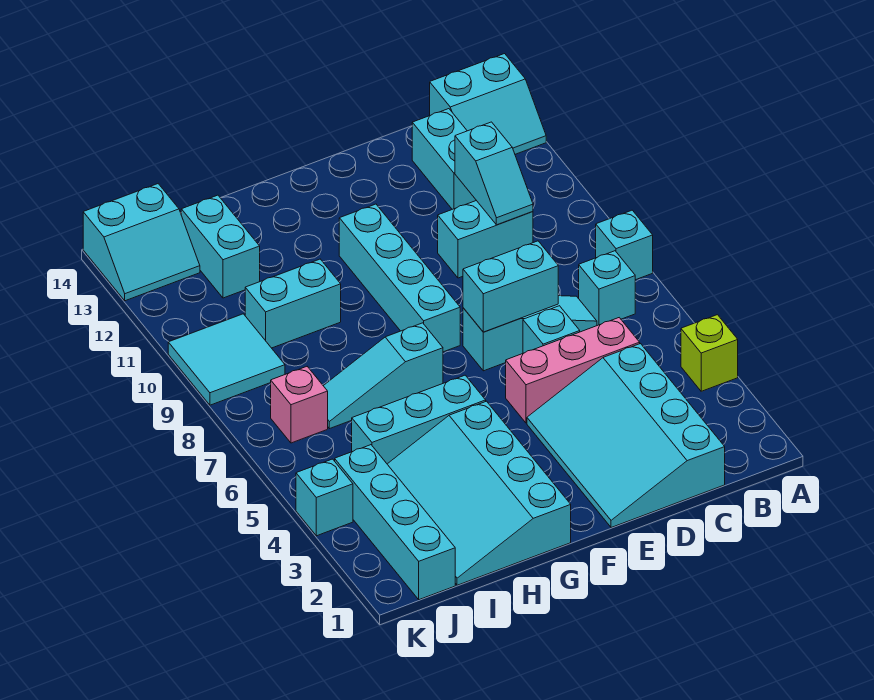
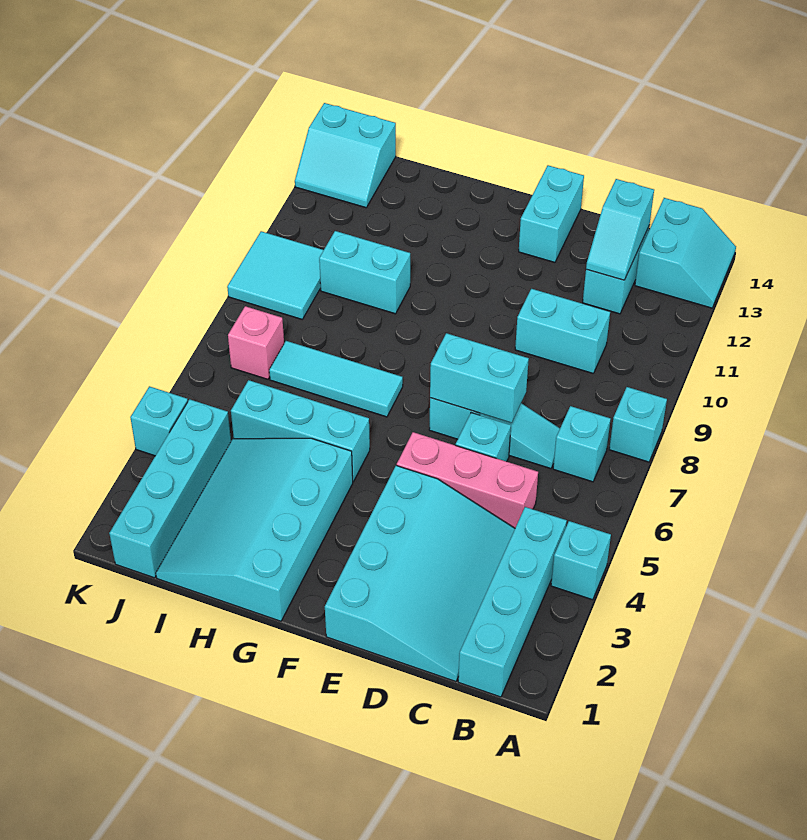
lime brick A4 level 1 -> cyan brick A4 level 1
cyan slope A13:B14 level 1 top 14 -> cyan slope A13:B14 level 1 top B
cyan slope C1:E4 level 1 top C -> cyan slope C1:E4 level 1 top E
cyan slope C10:C11 level 2 top 11 -> cyan slope C12:C13 level 2 top 13
cyan brick F8:F11 level 1 -> cyan brick B1:B4 level 1
cyan slope G7:I7 level 1 top G -> cyan tile G7:I7 level 1
cyan brick I12:I13 level 1 -> cyan brick E13:E14 level 1

